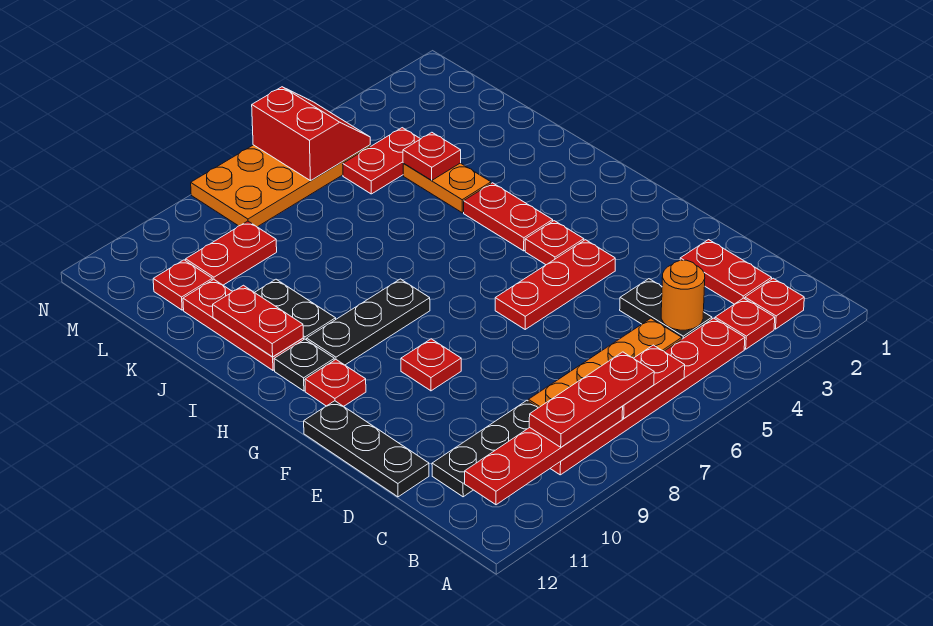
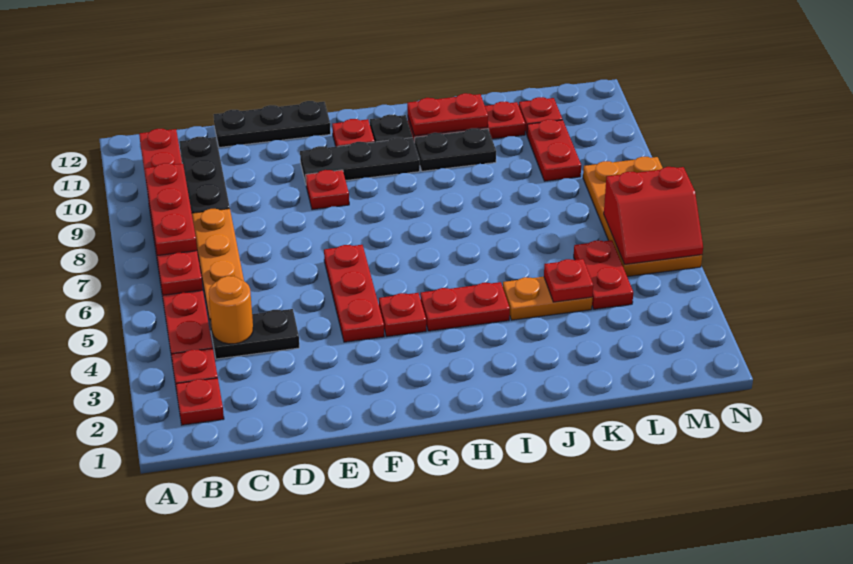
red plate C2:D2 level 1 -> none
black plate H8:H10 level 1 -> black plate F10:H10 level 1

